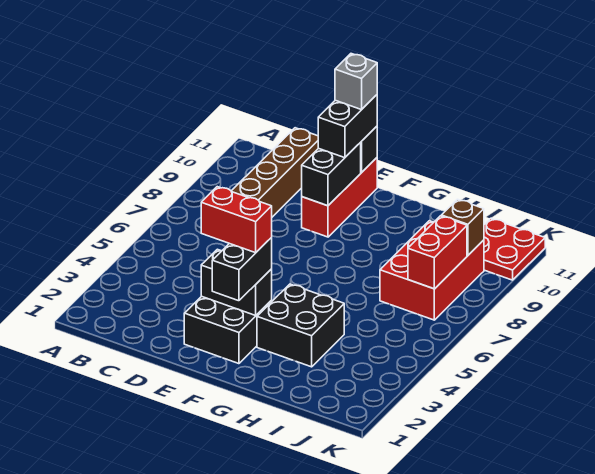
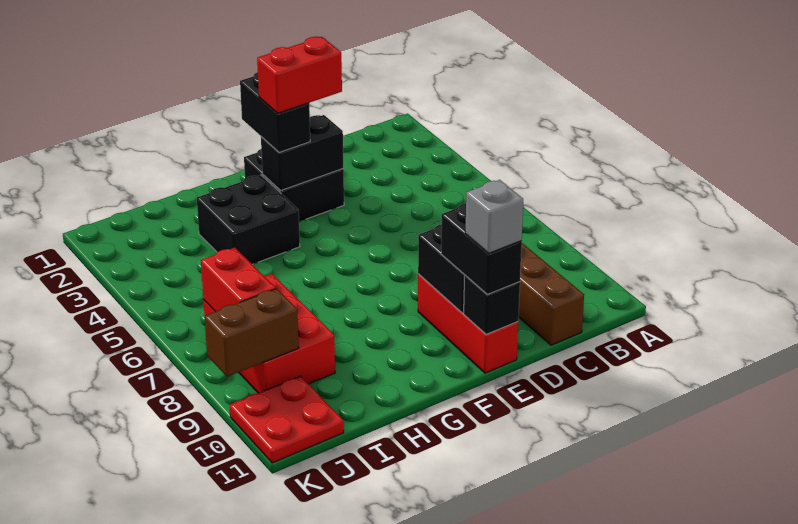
brown brick J9 level 2 -> brown brick J9:K9 level 2

